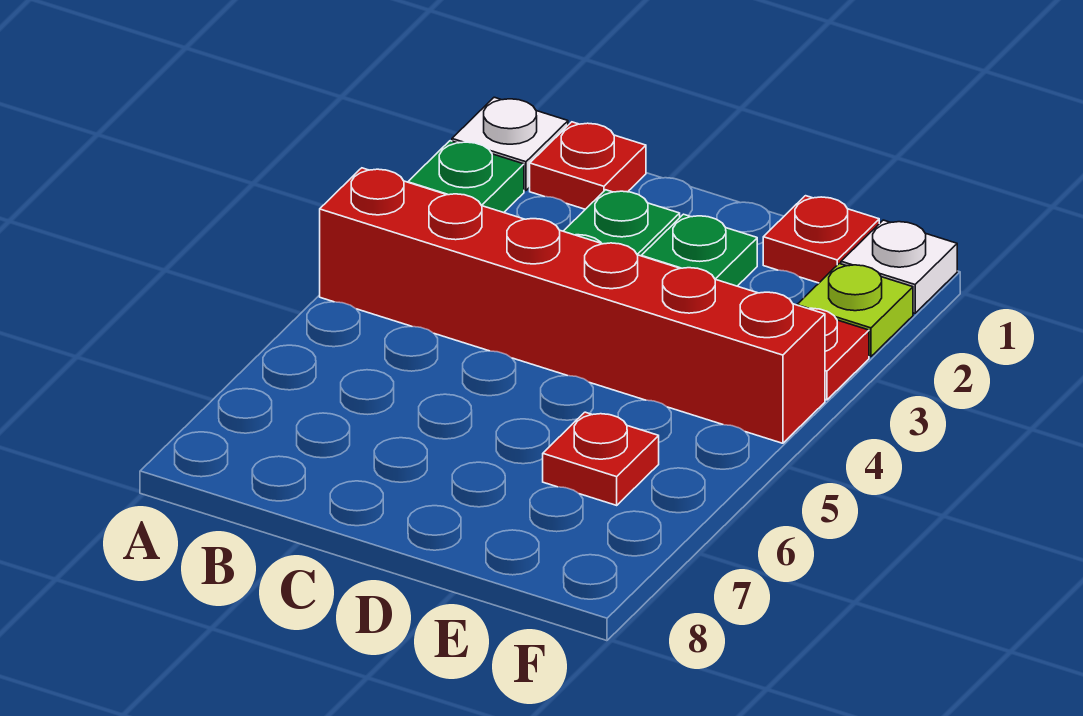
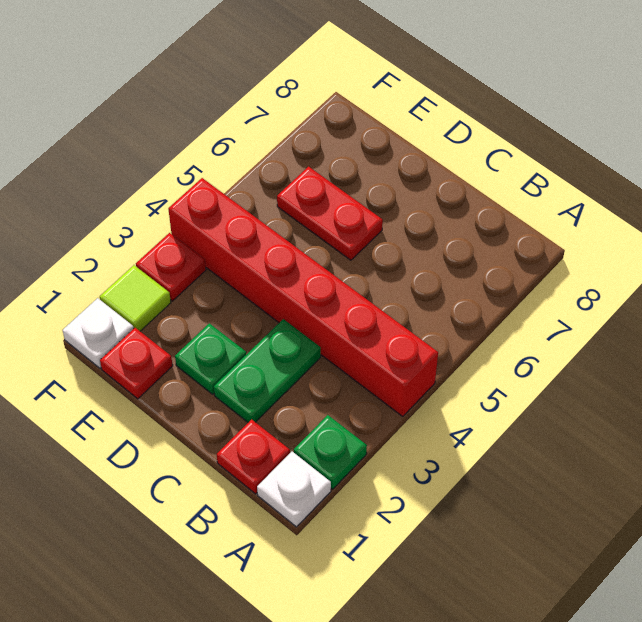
red plate E6 level 1 -> red plate D6:E6 level 1
lime plate F2 level 1 -> lime tile F2 level 1

